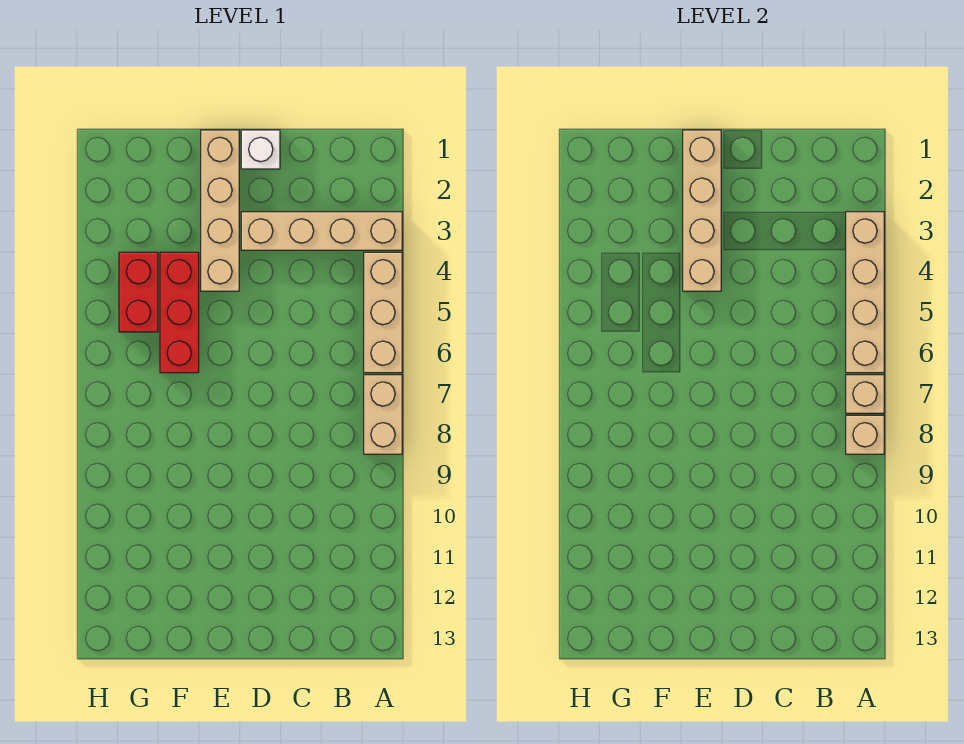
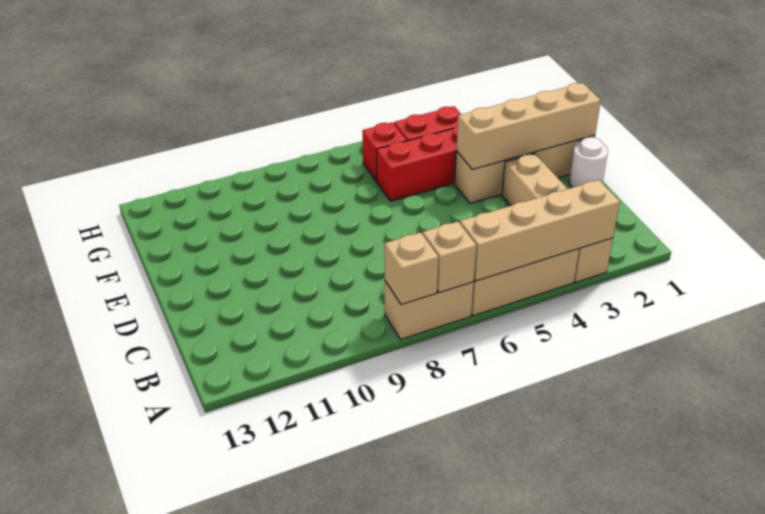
white brick D1 level 1 -> white round brick D1 level 1
none -> red brick G6 level 1

